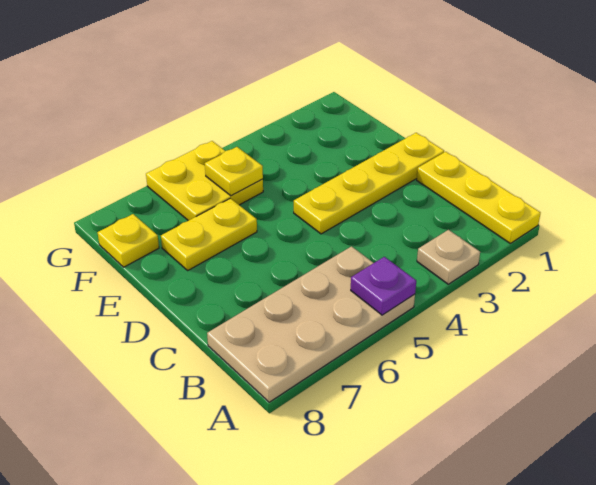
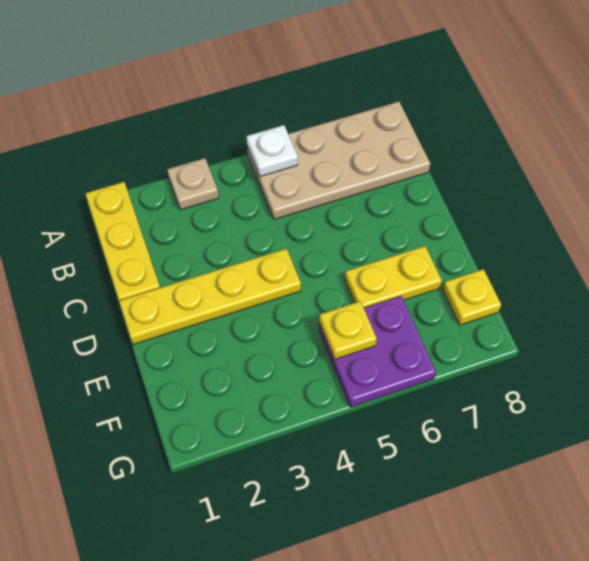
purple plate A5 level 2 -> white plate A5 level 2
yellow plate F5:G6 level 1 -> purple plate F5:G6 level 1

